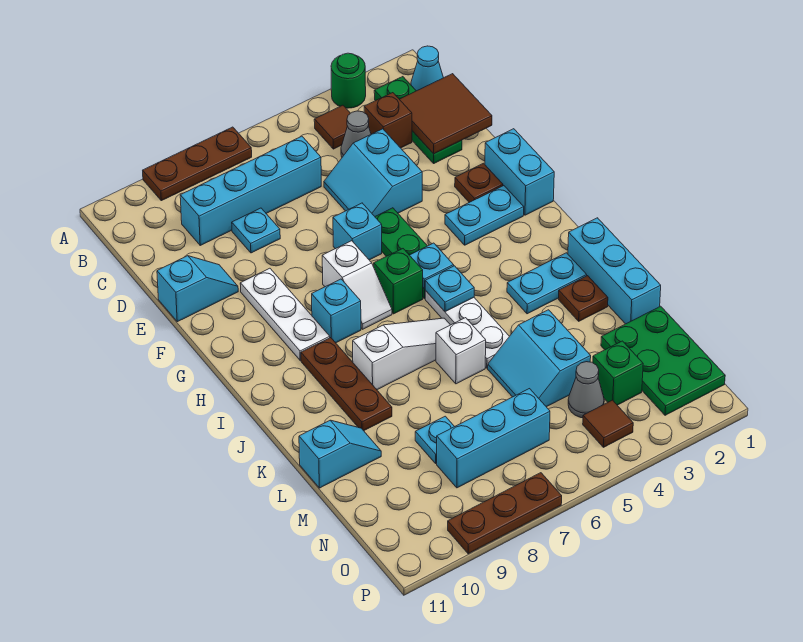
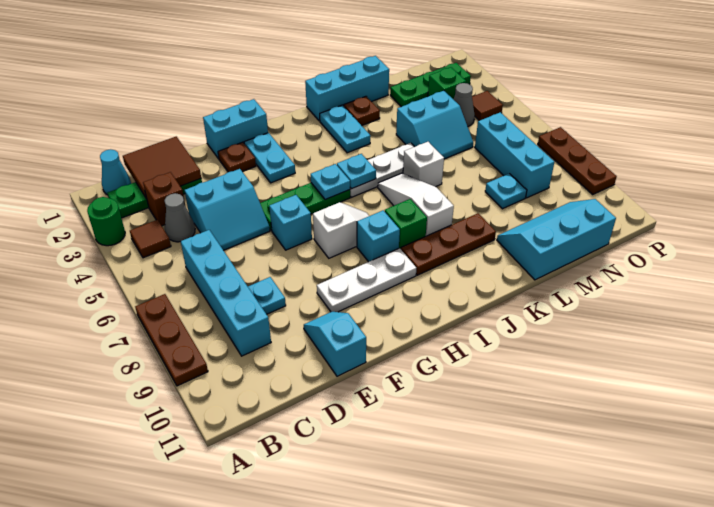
green brick H6 level 1 -> green brick I8 level 1
cyan slope L10:L11 level 1 top 11 -> cyan slope L10:N11 level 1 top 11
green plate M1:O2 level 1 -> green plate M2:O2 level 1

